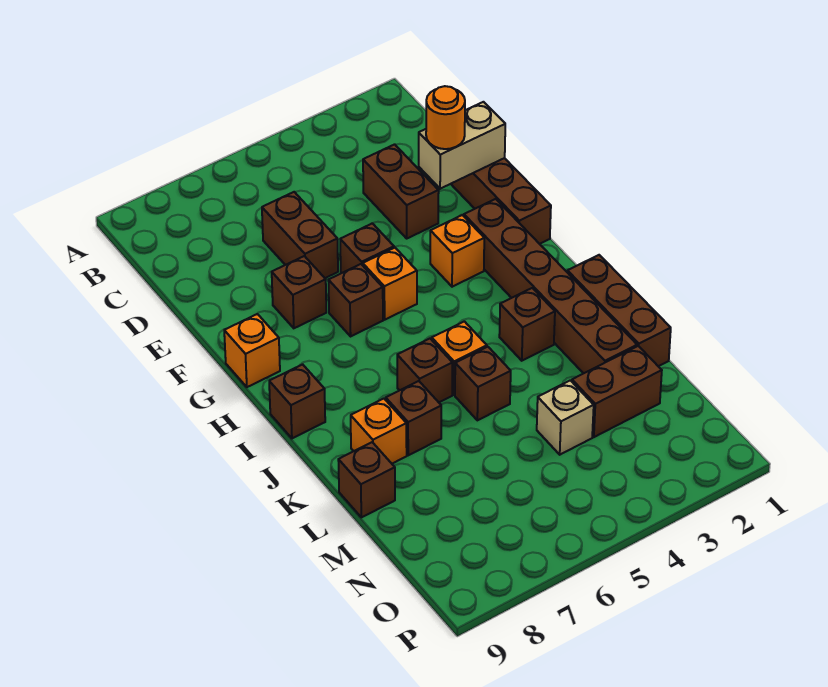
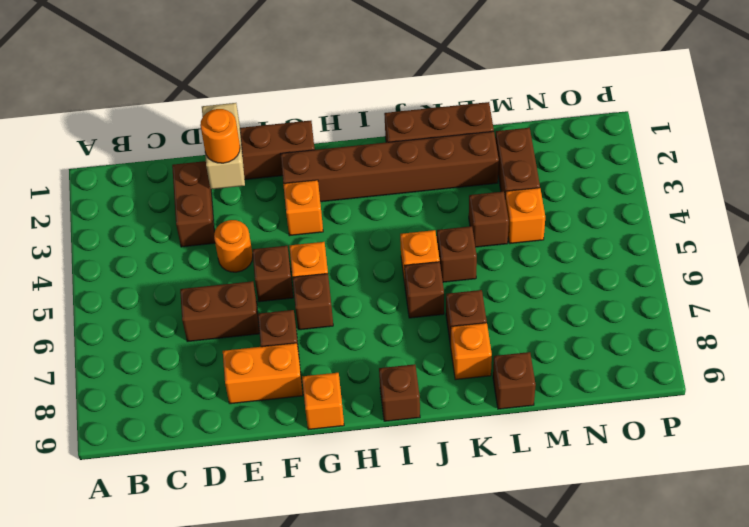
brown brick D3:E3 level 1 -> brown brick D2:D3 level 1
none -> orange round brick E4 level 1
none -> orange brick E8:F8 level 1
brown brick J3 level 1 -> brown brick L4 level 1
tan brick M4 level 1 -> orange brick M4 level 1

